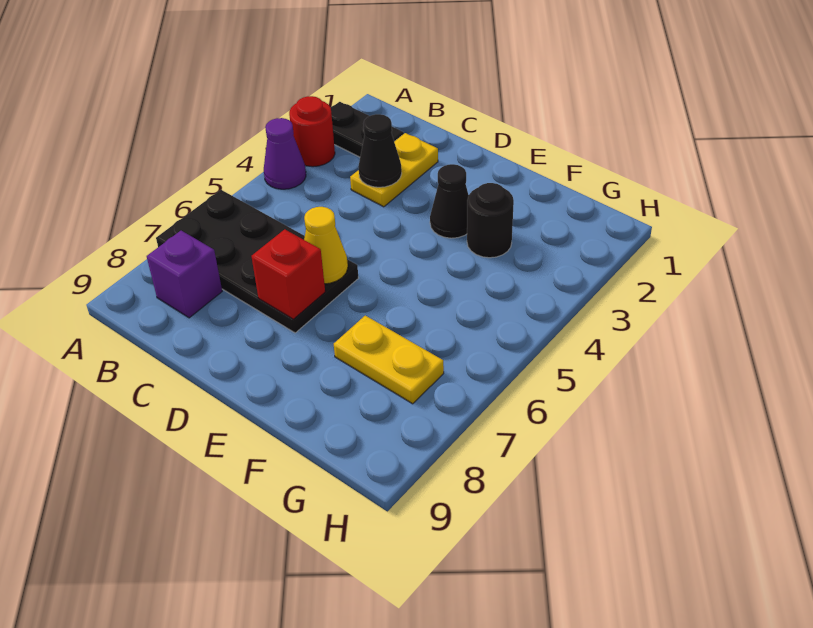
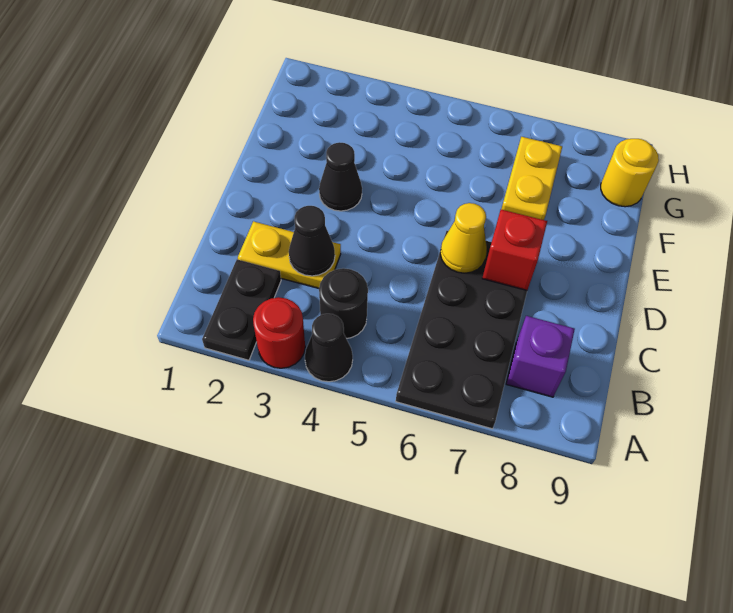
purple cone A4 level 1 -> black cone A4 level 1
black round brick F3 level 1 -> black round brick B4 level 1
none -> yellow round brick G9 level 1

